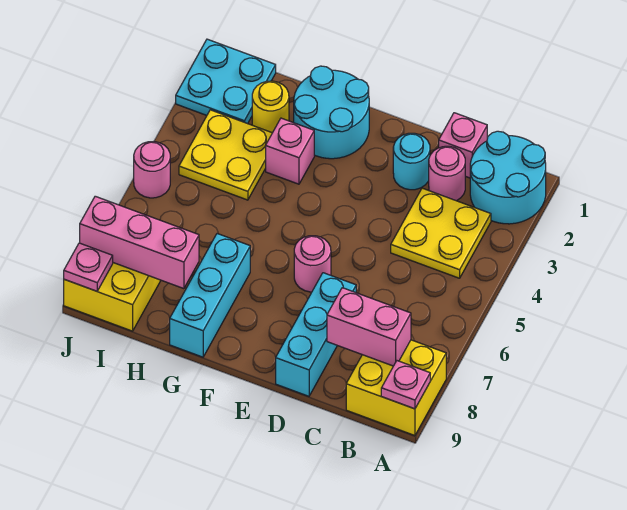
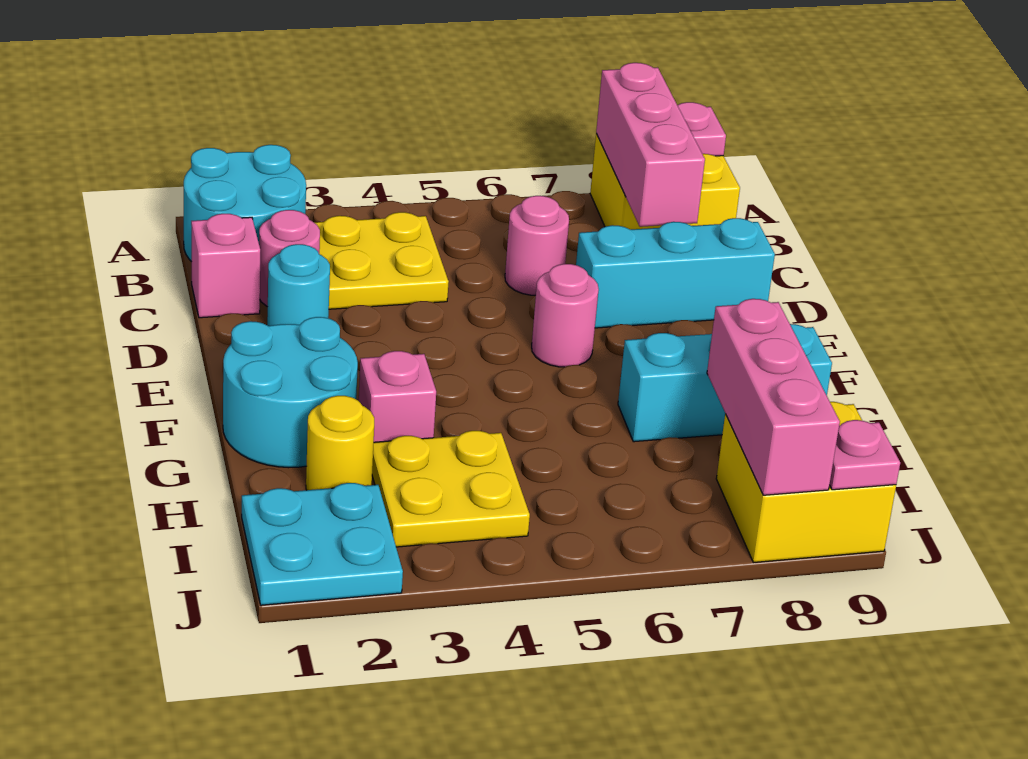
pink brick B8:C8 level 2 -> pink brick A8:C8 level 2
pink round brick J5 level 1 -> pink round brick C6 level 1

